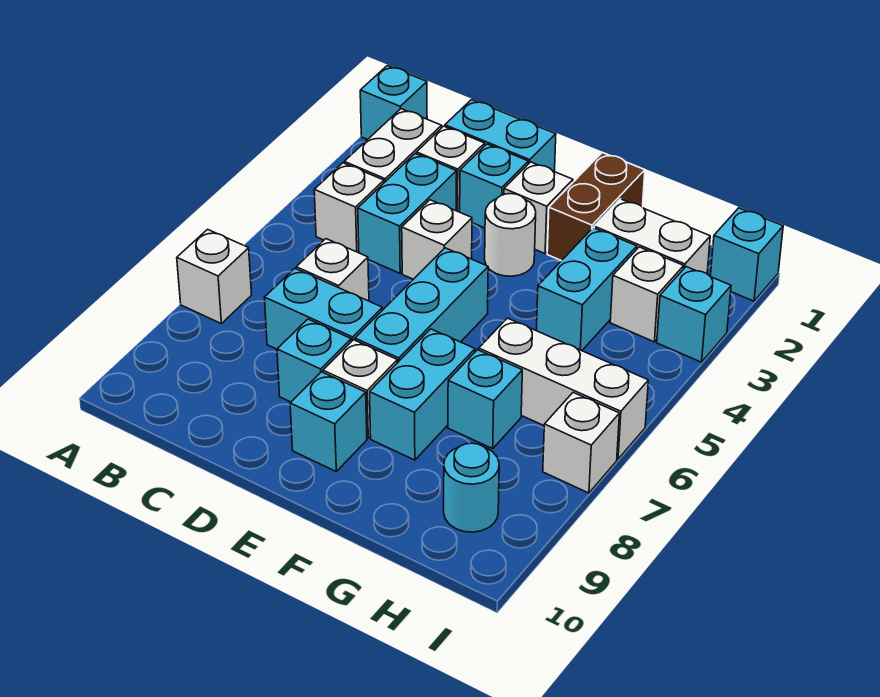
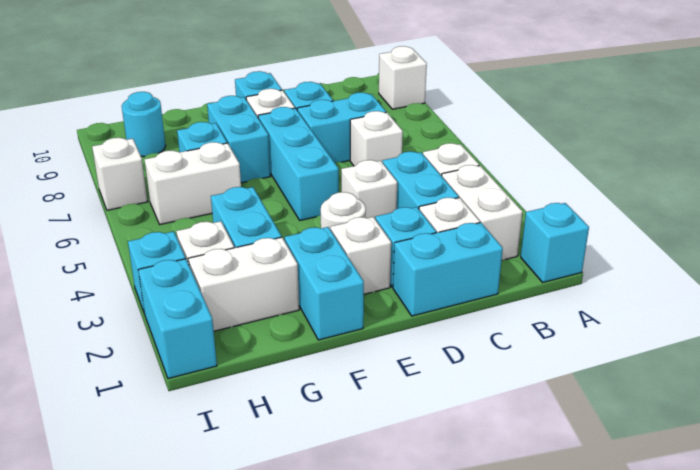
white brick A7 level 1 -> white brick A9 level 1
brown brick F1:F2 level 1 -> cyan brick F1:F2 level 1
white brick G6:I6 level 1 -> white brick G6:H6 level 1
cyan brick I1 level 1 -> cyan brick I1:I2 level 1

